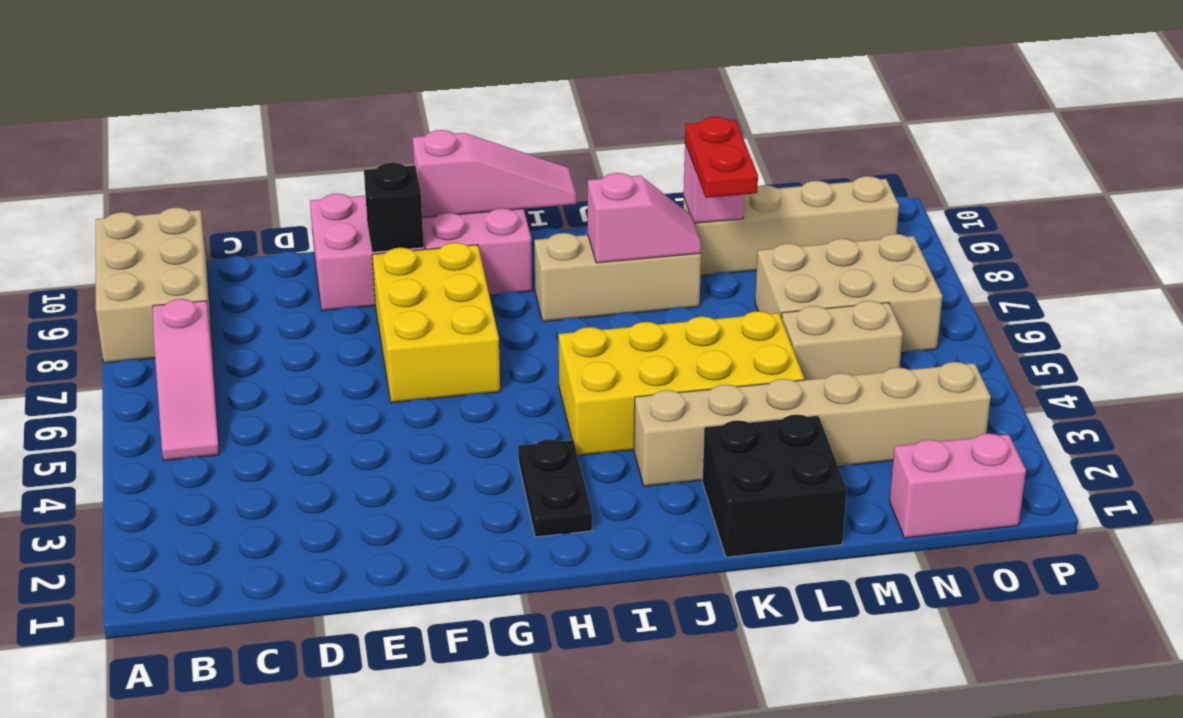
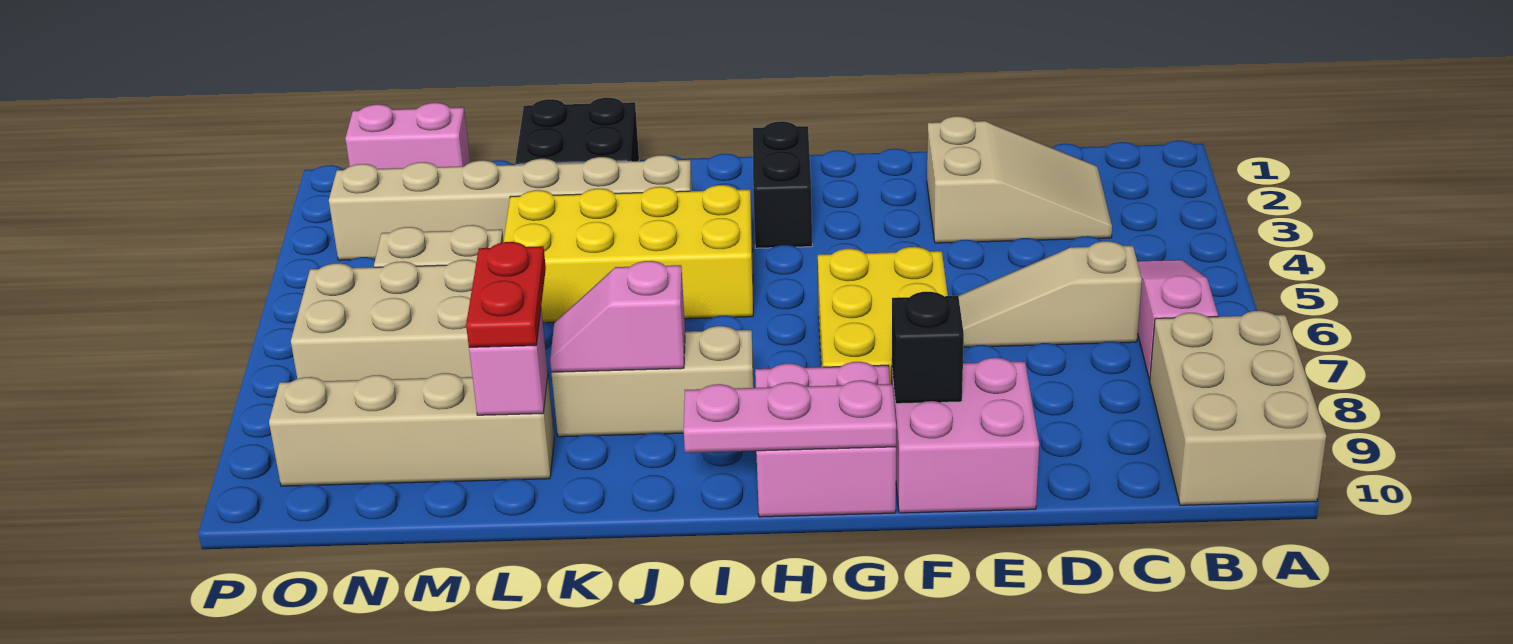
none -> tan slope C2:E3 level 1 top E
none -> tan slope C6:E6 level 1 top C
pink slope G10:I10 level 2 top G -> pink plate G10:I10 level 2
black plate H2:H3 level 1 -> black brick H2:H3 level 1

